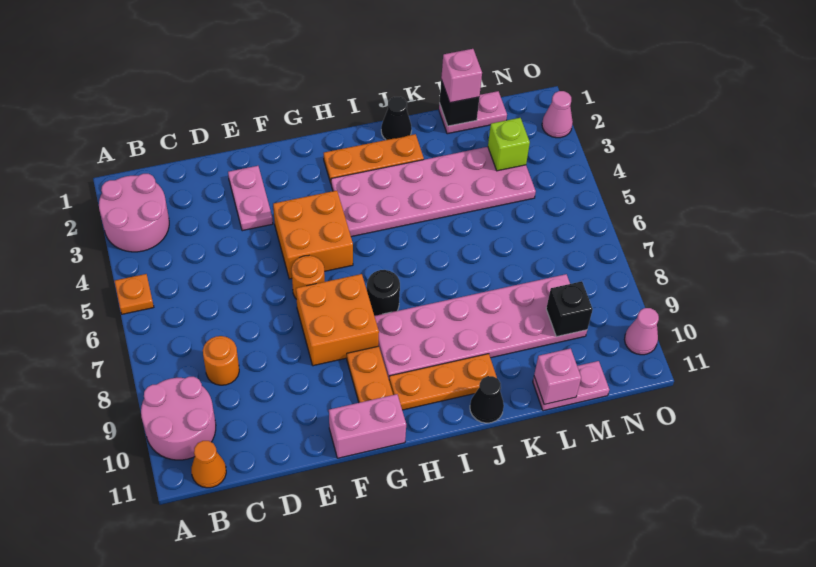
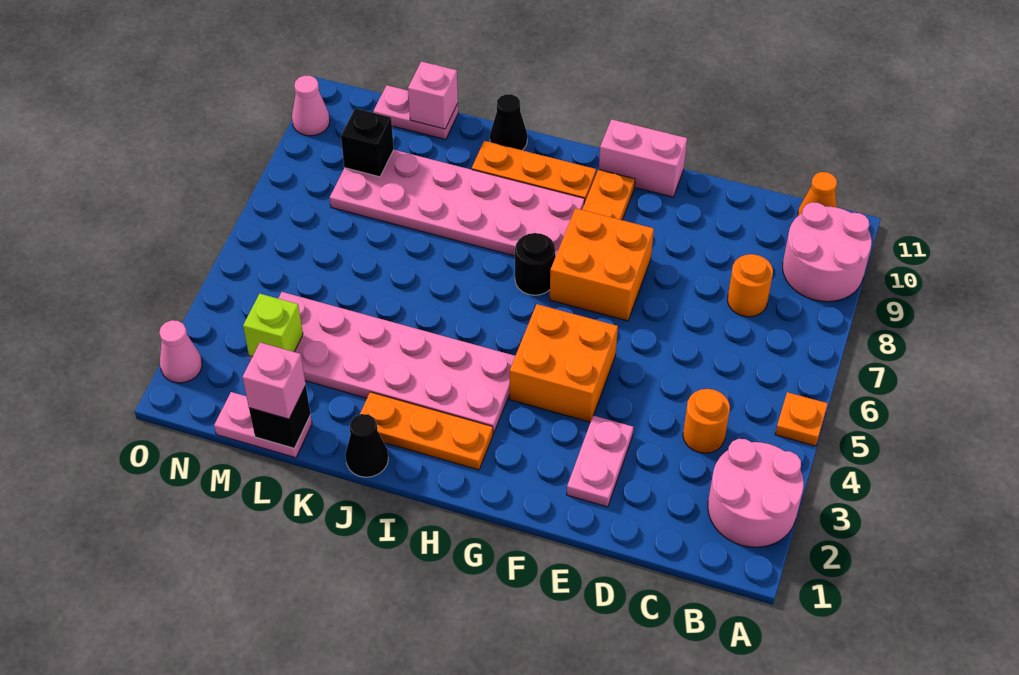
orange round brick F6 level 1 -> orange round brick C4 level 1

